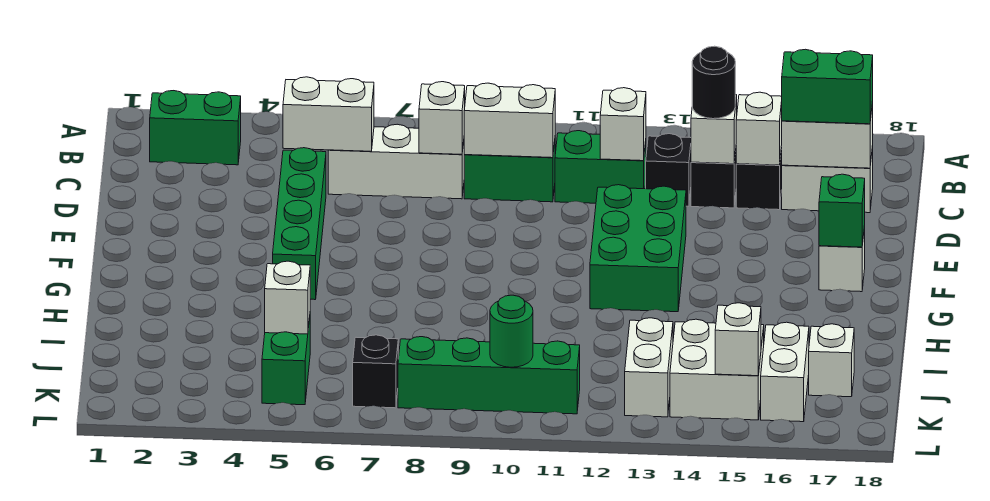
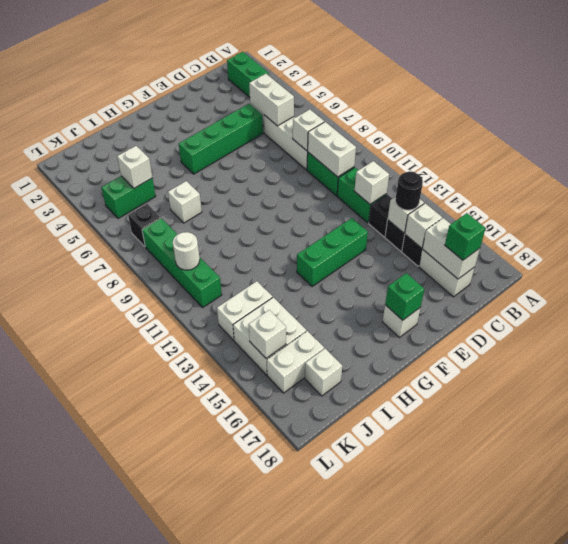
green brick C16:C17 level 3 -> green brick C17 level 3
green brick E12:G13 level 1 -> green brick E13:G13 level 1
none -> white brick I7 level 1
green round brick K10 level 2 -> white round brick K10 level 2

